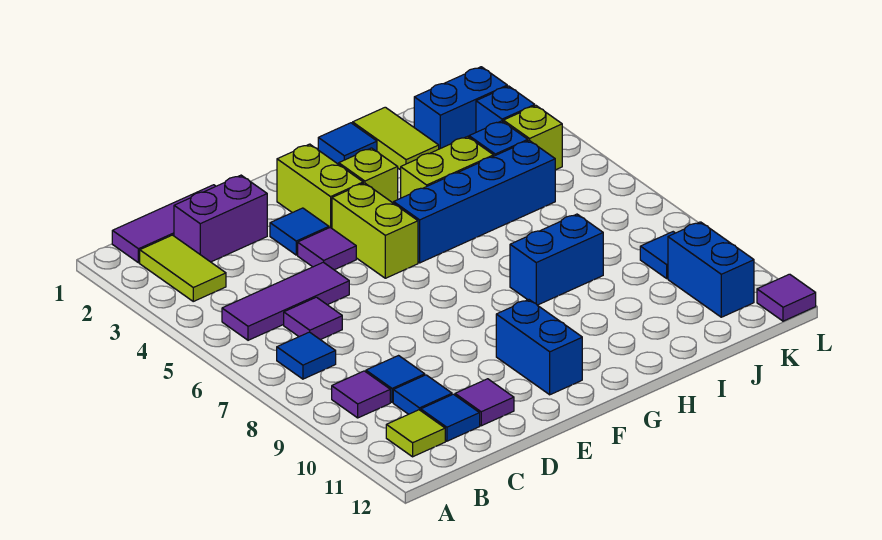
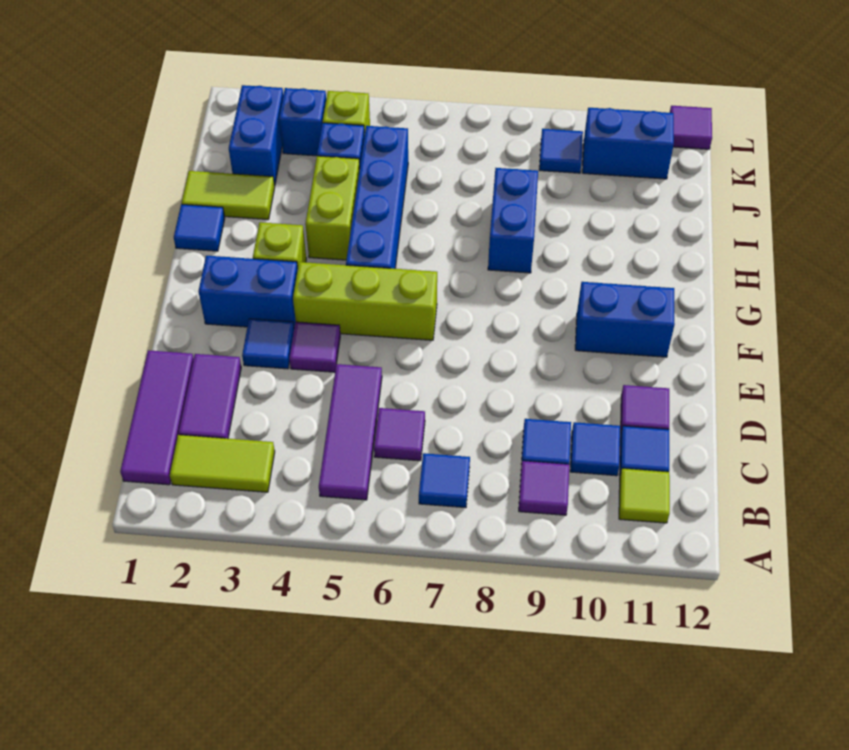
purple brick C2:D2 level 1 -> purple tile C2:D2 level 1
lime brick F2:F3 level 1 -> blue brick F2:F3 level 1
lime brick F4:F5 level 1 -> lime brick F4:F6 level 1

